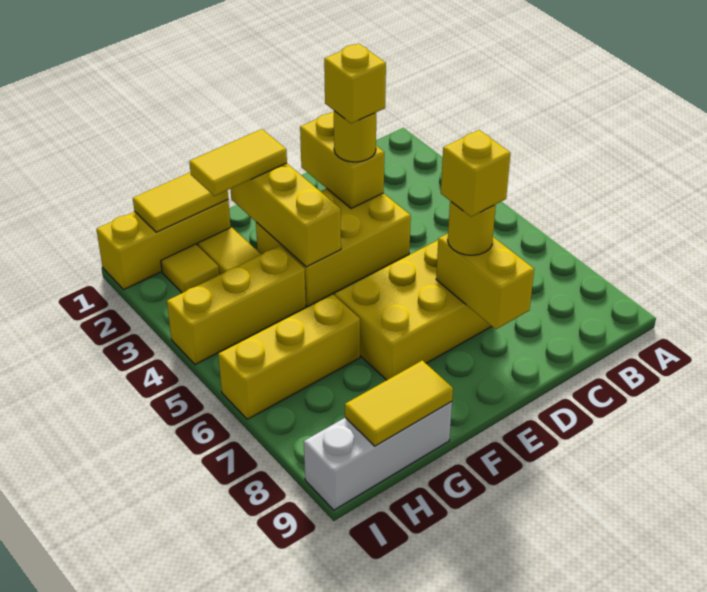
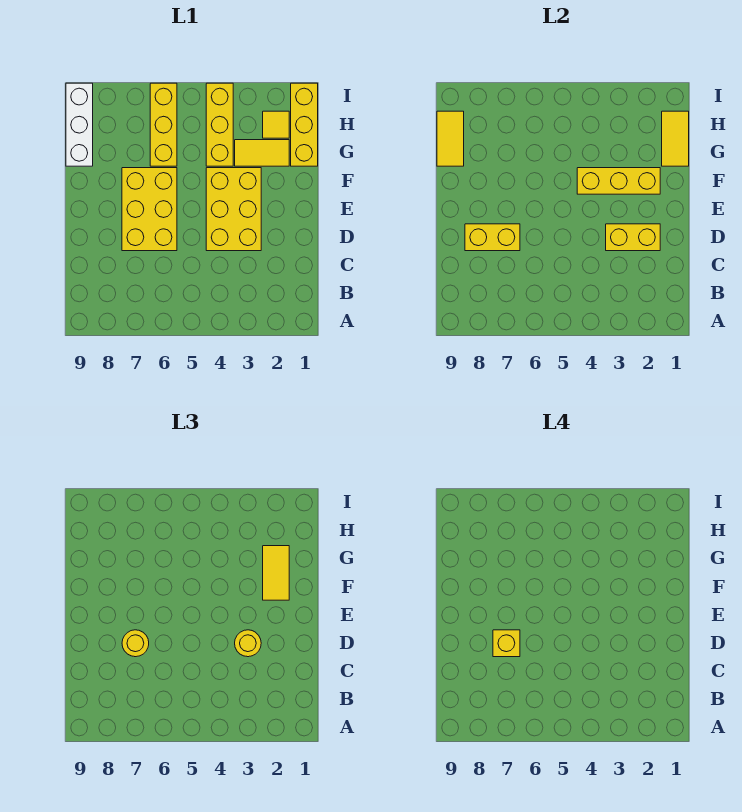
yellow brick D3 level 4 -> none

